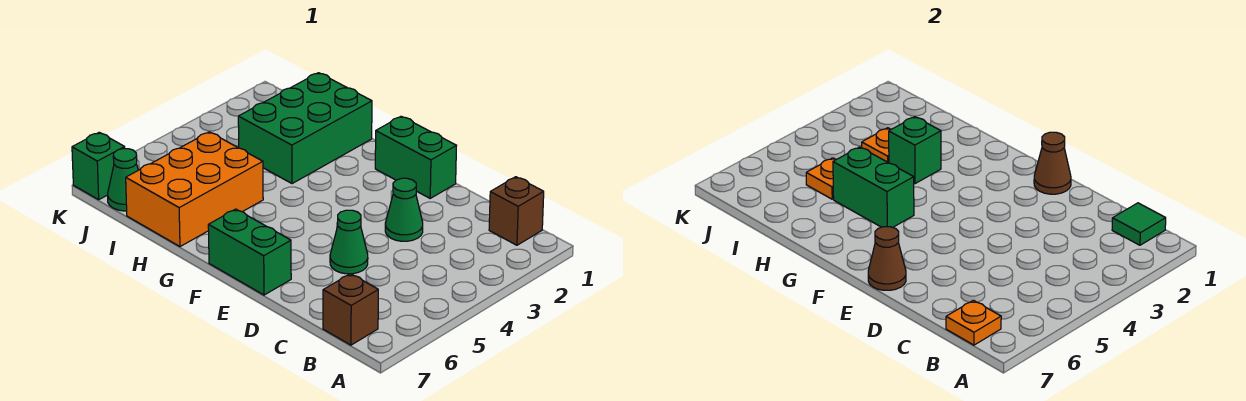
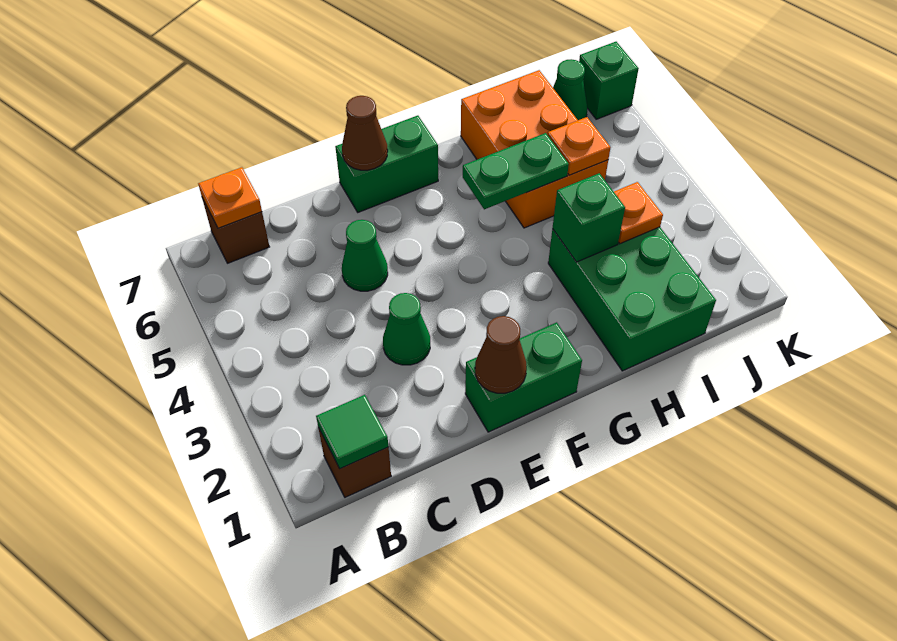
green brick G5:H5 level 2 -> green plate G5:H5 level 2

